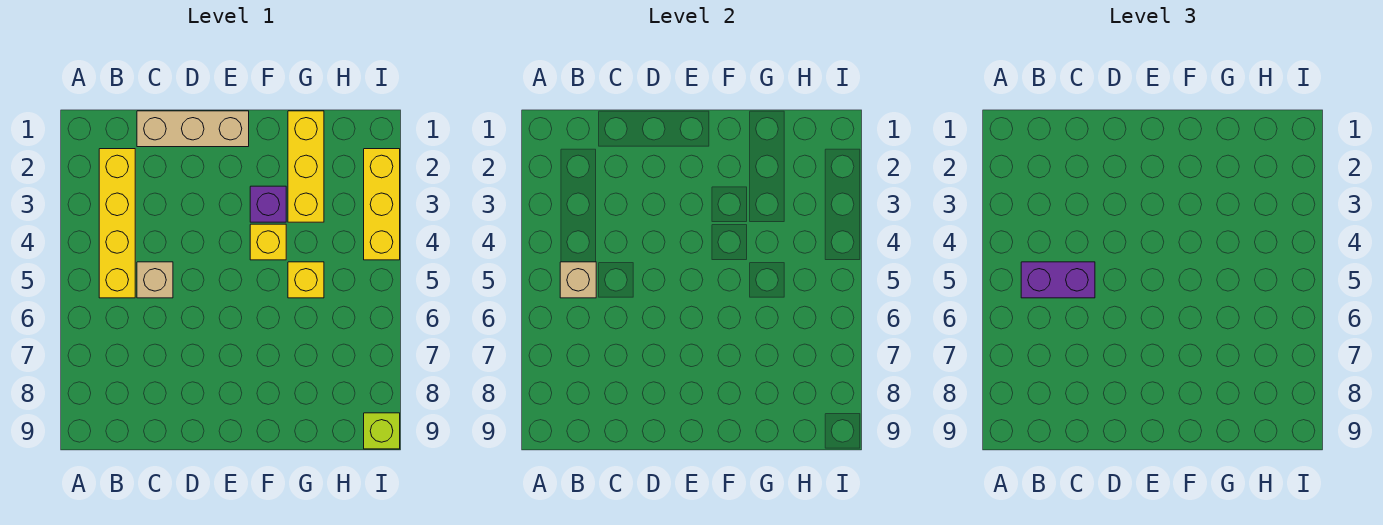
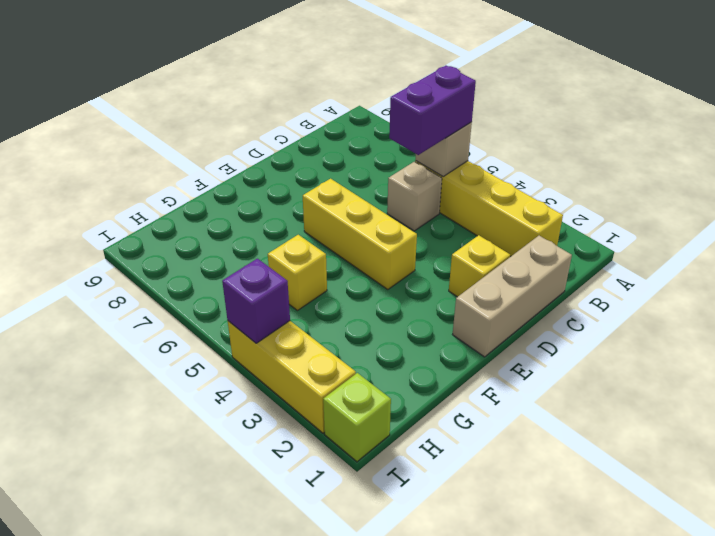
purple brick F3 level 1 -> purple brick I4 level 2
yellow brick F4 level 1 -> yellow brick D2 level 1
yellow brick G1:G3 level 1 -> yellow brick E4:E6 level 1
lime brick I9 level 1 -> lime brick I1 level 1

